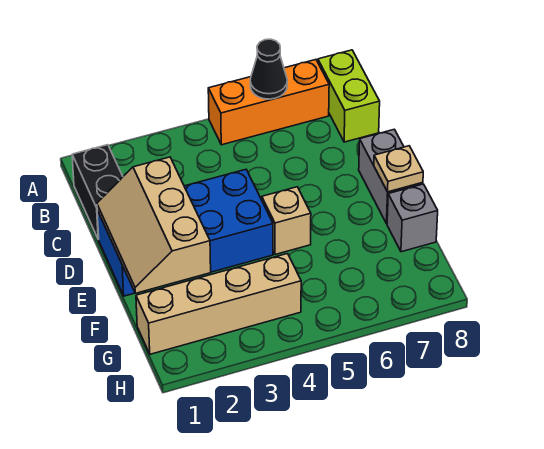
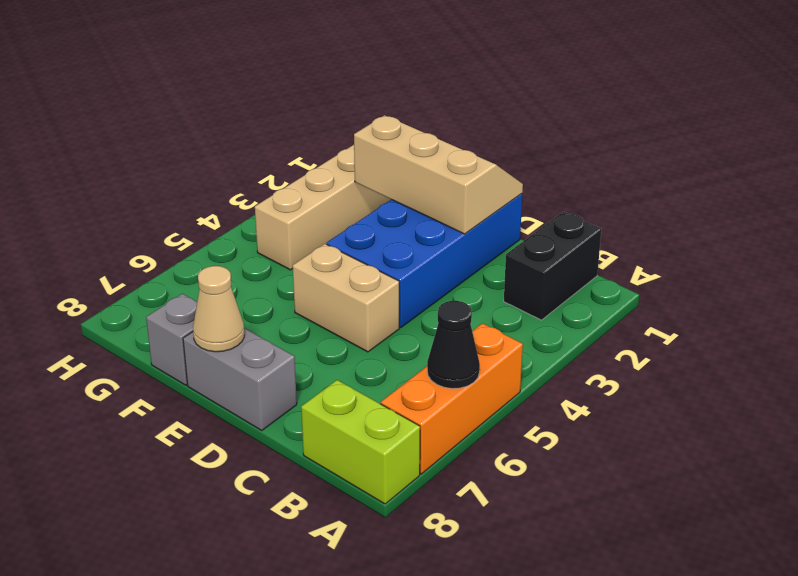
black brick B1:C1 level 1 -> black brick B1:B2 level 1
tan brick E5 level 1 -> tan brick D5:E5 level 1
tan plate E8 level 2 -> tan cone E8 level 2

